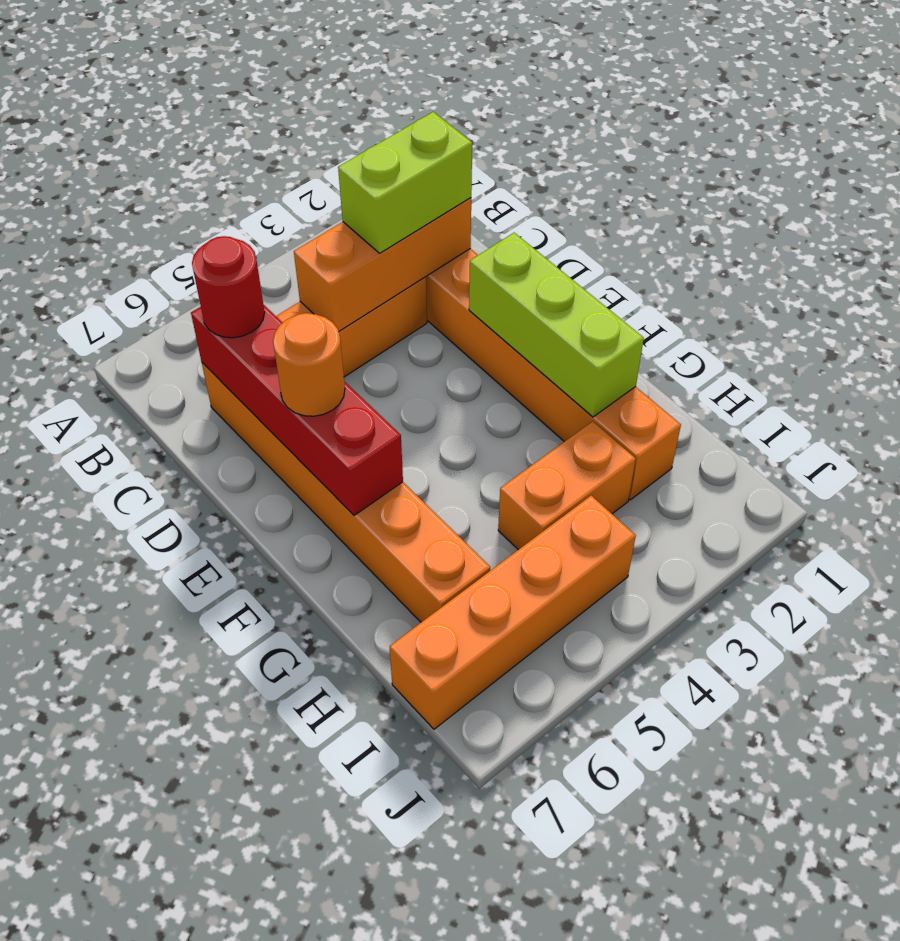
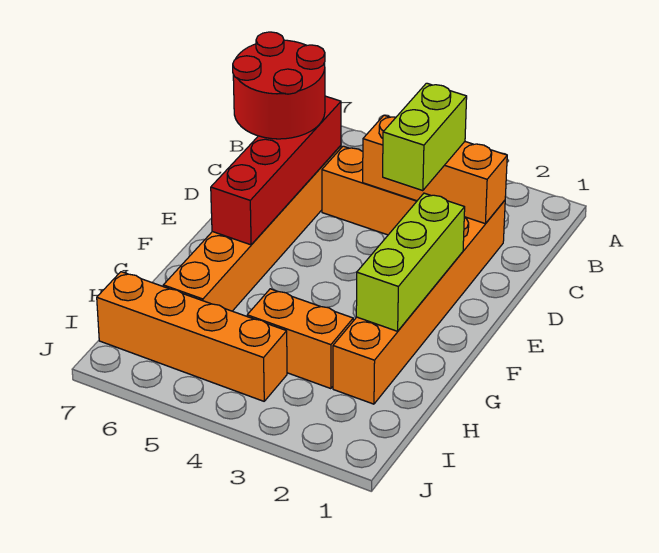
lime brick C2:C3 level 3 -> lime brick C3:D3 level 3
red round brick C6 level 3 -> red round brick C6:D7 level 3
orange round brick E6 level 3 -> none

